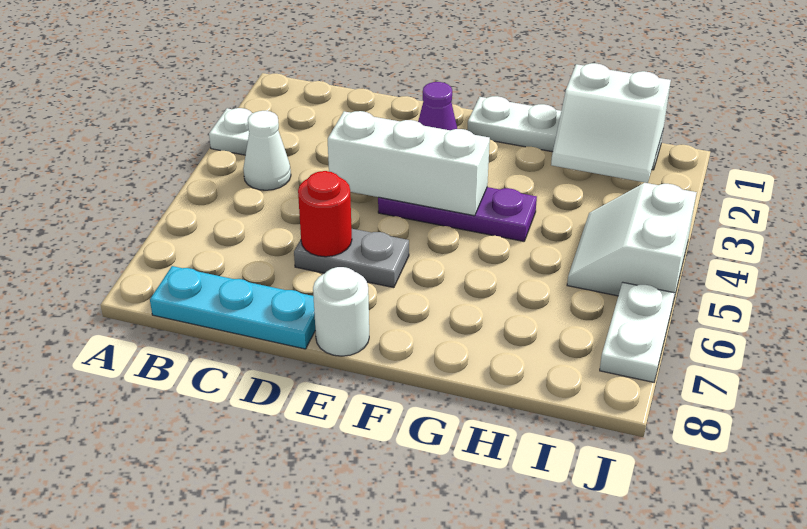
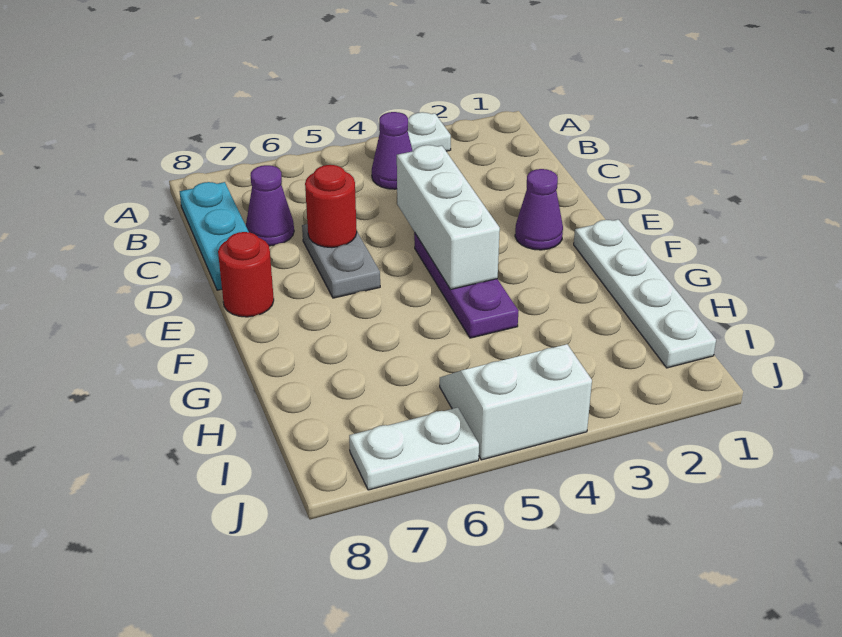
white cone B4 level 1 -> purple cone B4 level 1
none -> purple cone C7 level 1
white round brick E8 level 1 -> red round brick E8 level 1
white slope H1:I2 level 2 top 1 -> none

